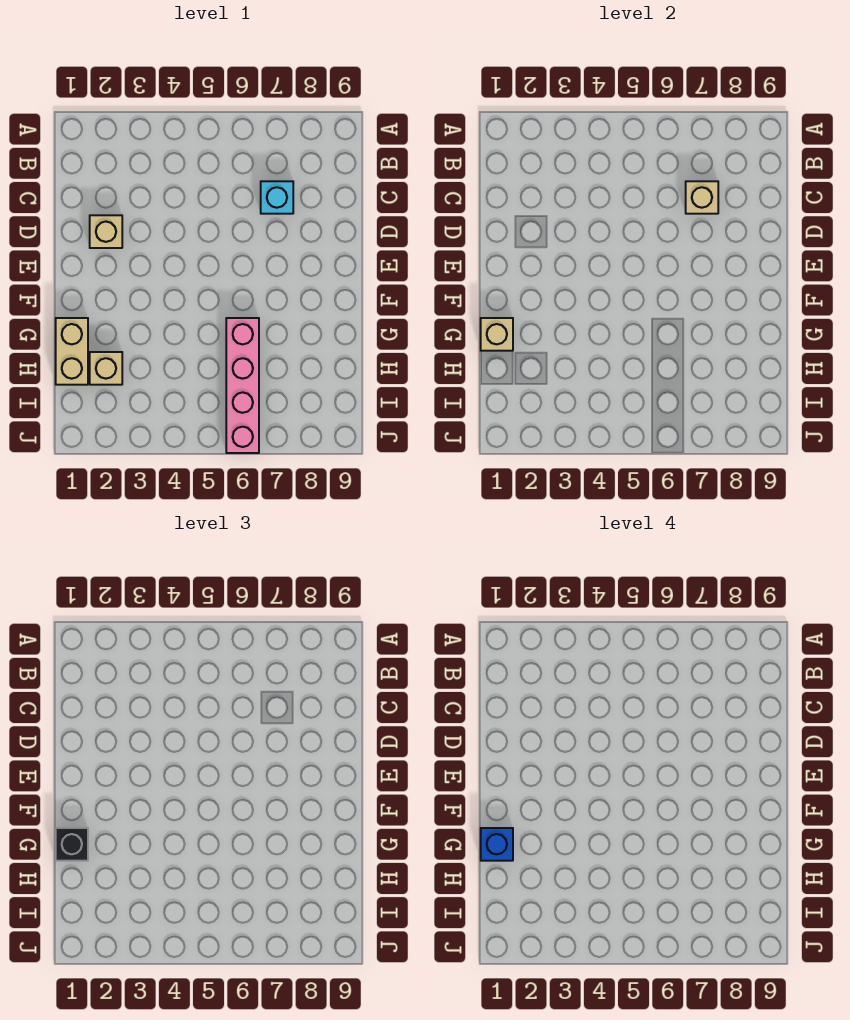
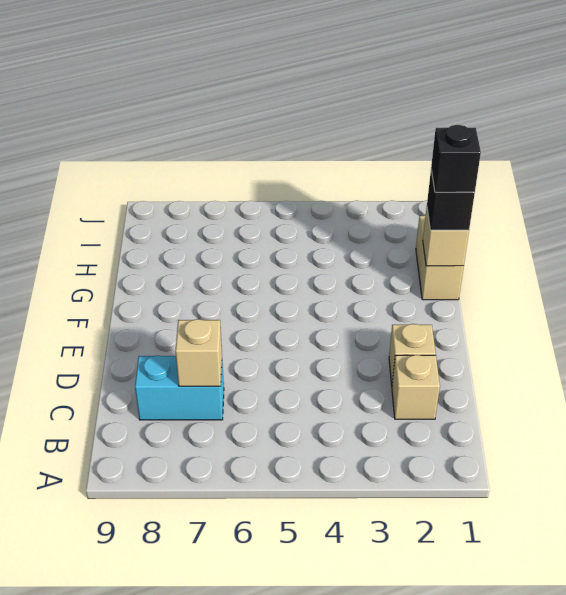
cyan brick C7 level 1 -> cyan brick C7:C8 level 1
blue brick G1 level 4 -> black brick G1 level 4
pink brick G6:J6 level 1 -> none
tan brick H2 level 1 -> tan brick C2 level 1

